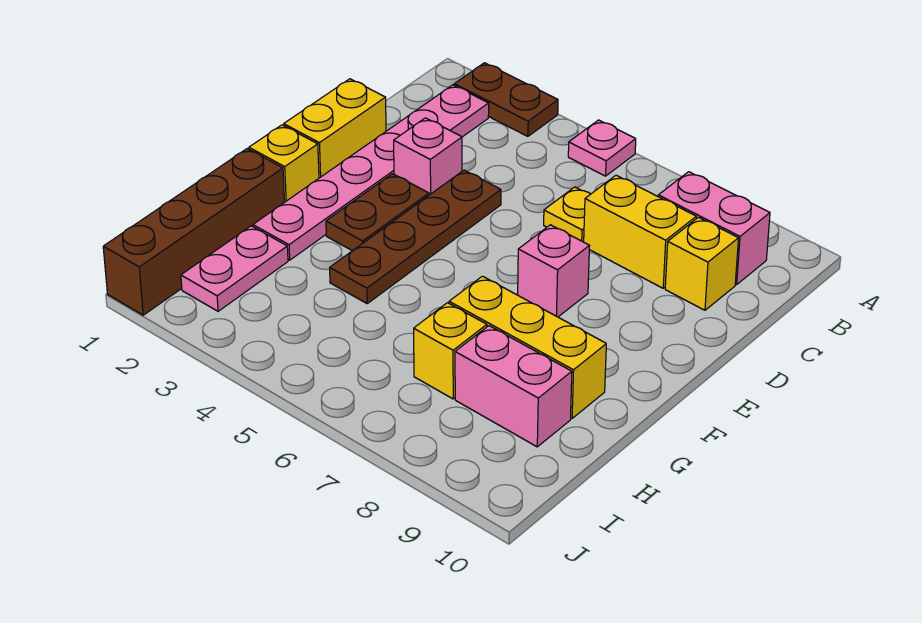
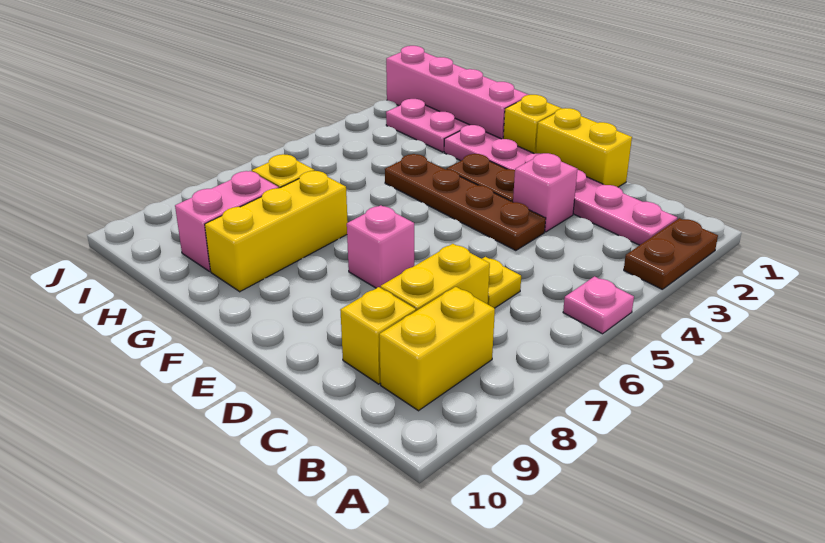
pink brick B8:B9 level 1 -> yellow brick B8:B9 level 1
brown brick G1:J1 level 1 -> pink brick G1:J1 level 1

